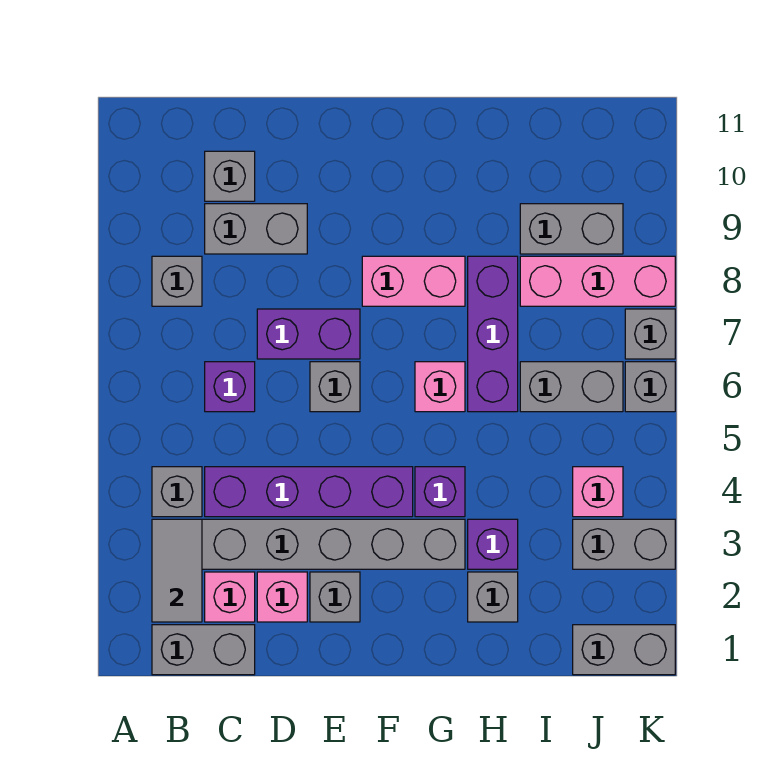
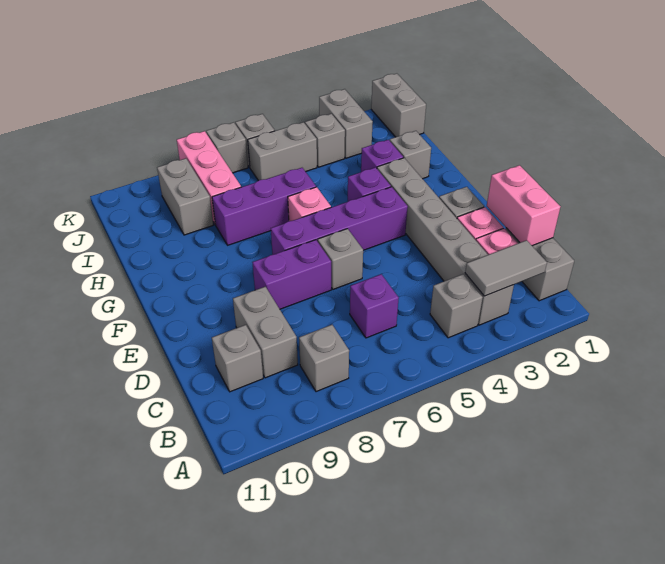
purple brick C4:F4 level 1 -> purple brick F4:F7 level 1
purple brick D7:E7 level 1 -> purple brick E7:E8 level 1
pink brick F8:G8 level 1 -> pink brick C1:D1 level 2
grey brick I6:J6 level 1 -> grey brick J5:J6 level 1
pink brick J4 level 1 -> grey brick J4 level 1

